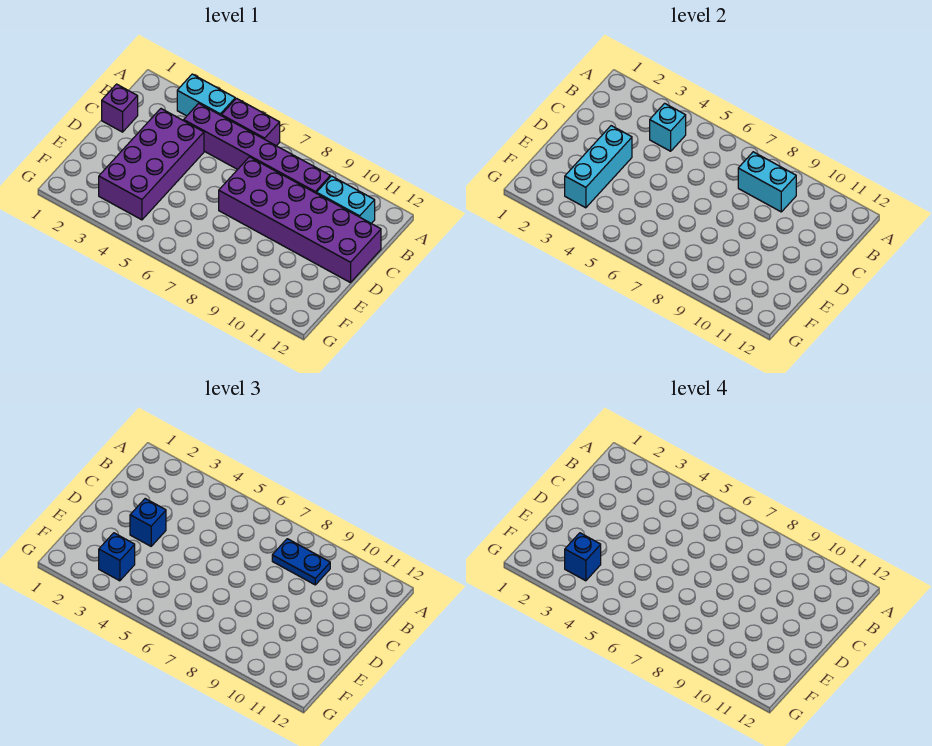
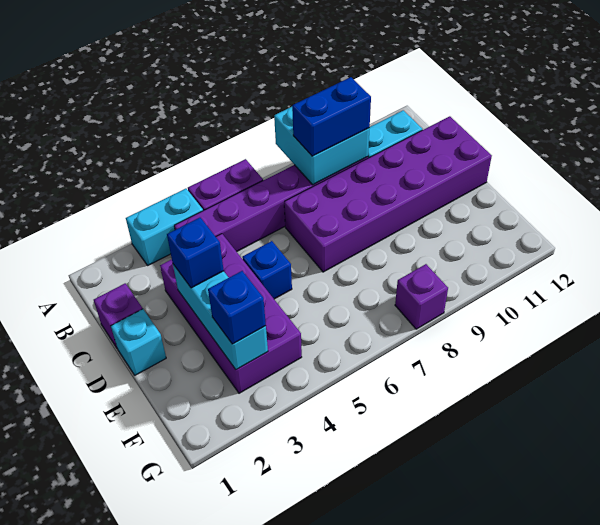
cyan brick B4 level 2 -> cyan brick D1 level 1
cyan brick B8:B9 level 2 -> cyan brick A8:B9 level 2
blue plate B8:B9 level 3 -> blue brick B8:B9 level 3
blue brick F3 level 4 -> blue brick D5 level 1
none -> purple brick G8 level 1

